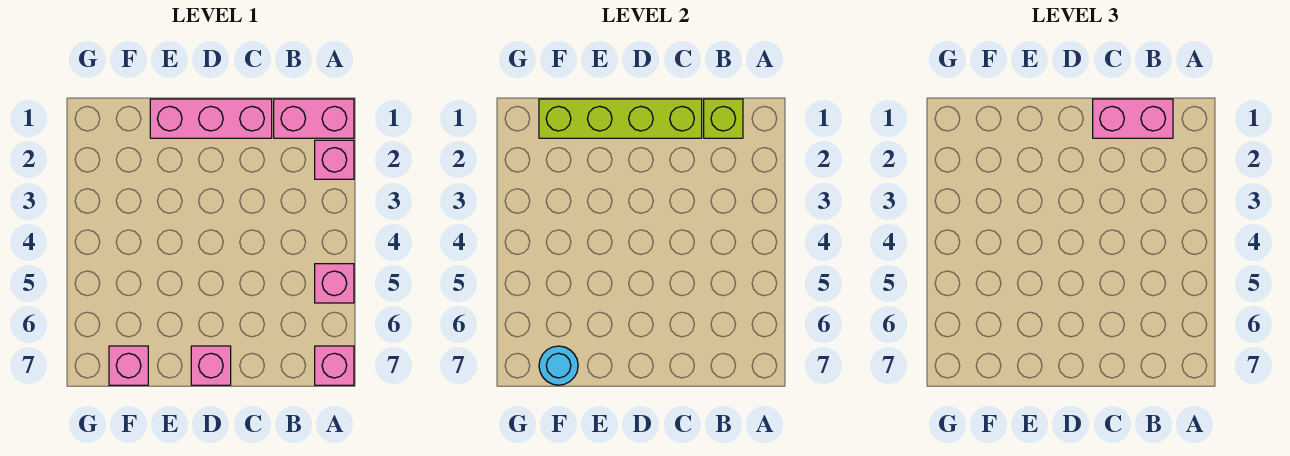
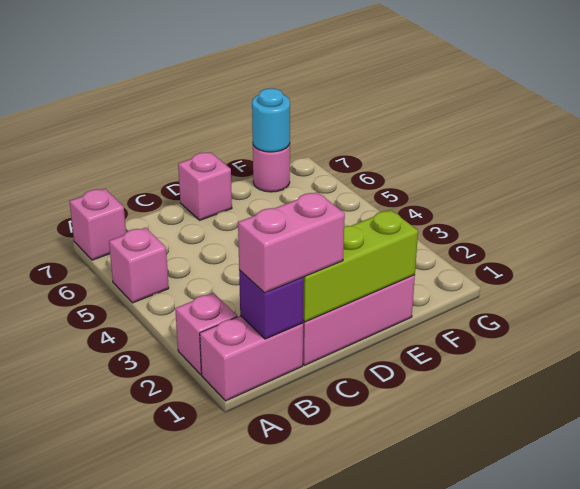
lime brick B1 level 2 -> purple brick B1 level 2
lime brick C1:F1 level 2 -> lime brick C1:E1 level 2
pink brick F7 level 1 -> pink round brick F7 level 1

